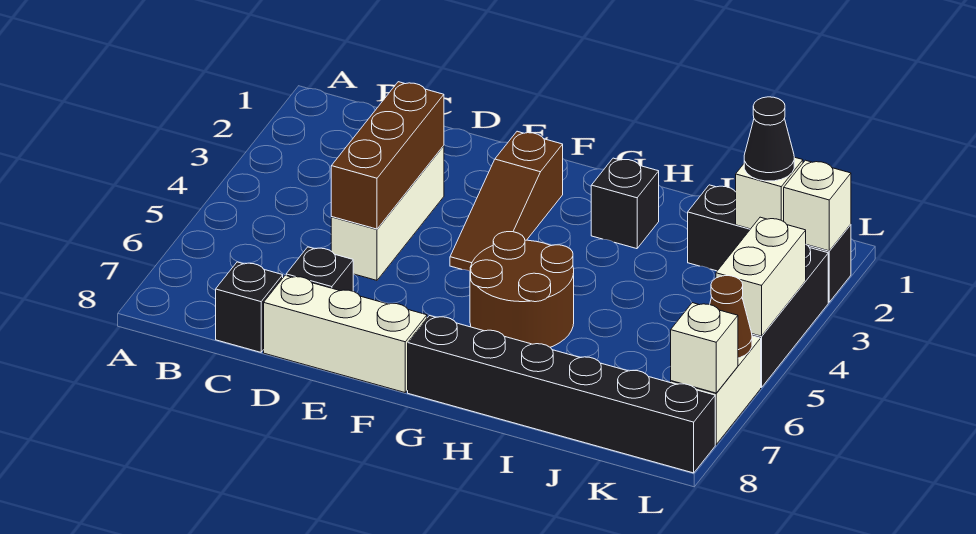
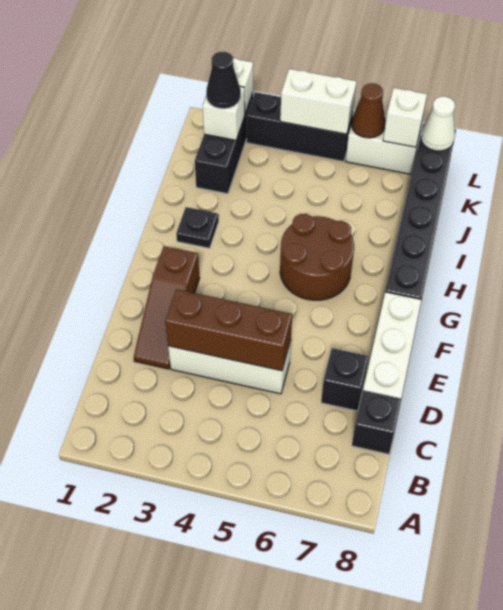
brown slope F2:F4 level 1 top 2 -> brown slope D2:F2 level 1 top F
black brick H2 level 1 -> black plate H2 level 1
none -> white cone L8 level 2

